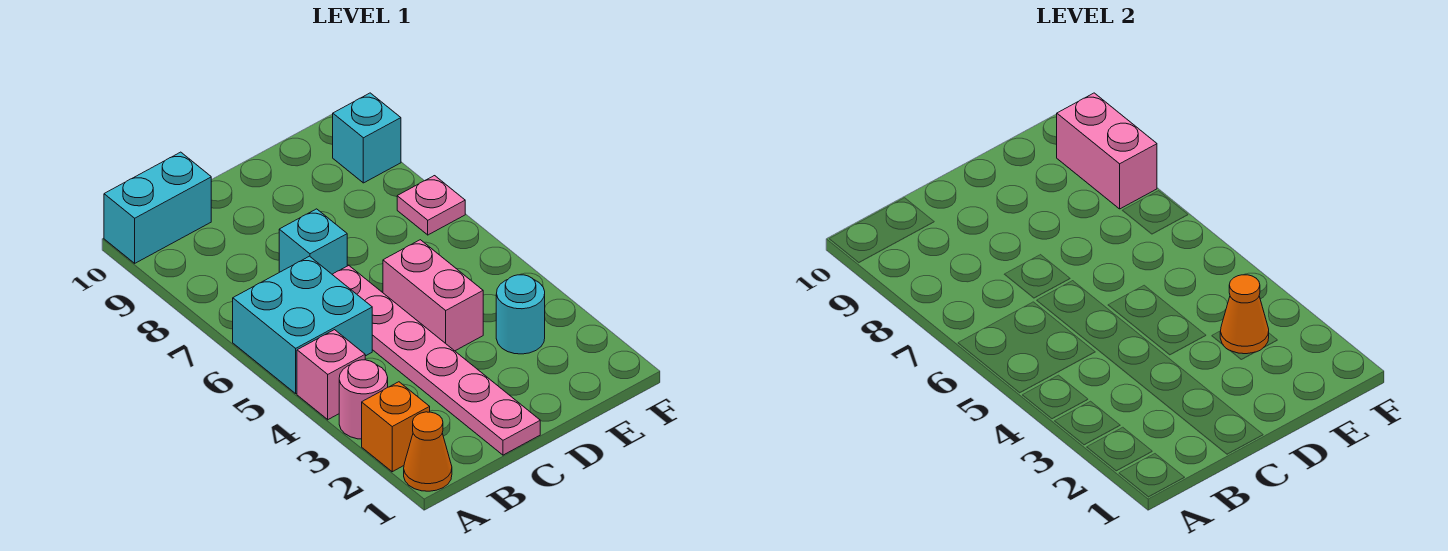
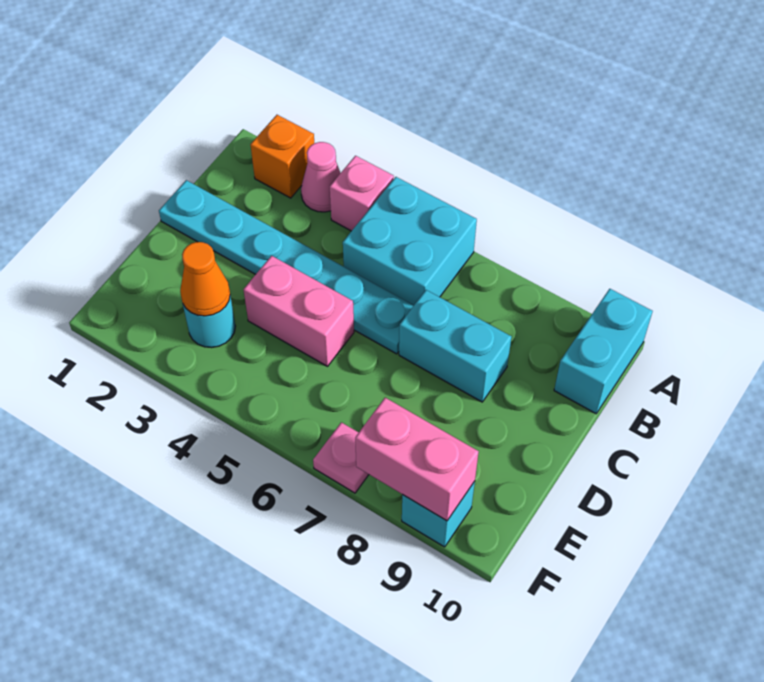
orange cone A1 level 1 -> none
pink round brick A3 level 1 -> pink cone A3 level 1
pink plate C1:C6 level 1 -> cyan plate C1:C6 level 1
cyan brick C7 level 1 -> cyan brick C7:C8 level 1

